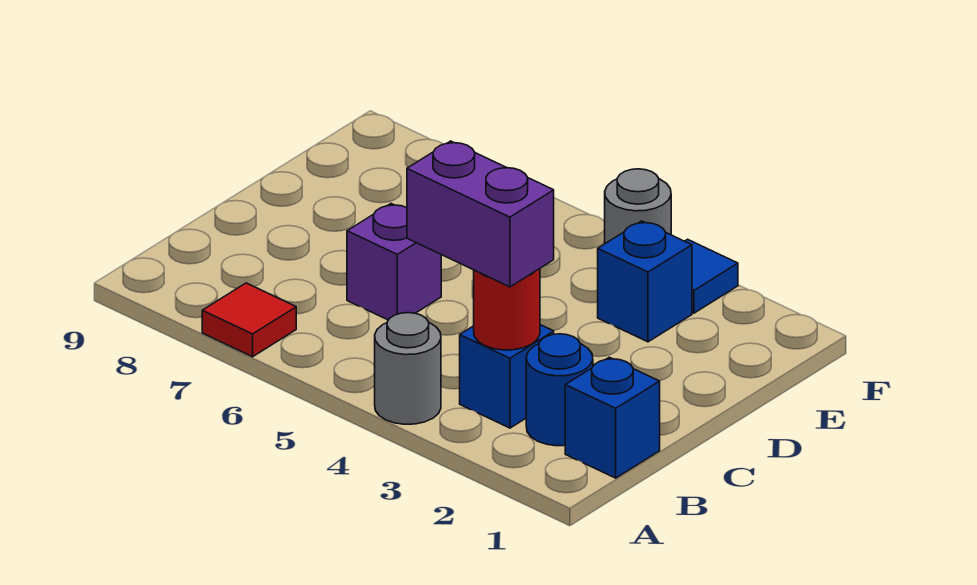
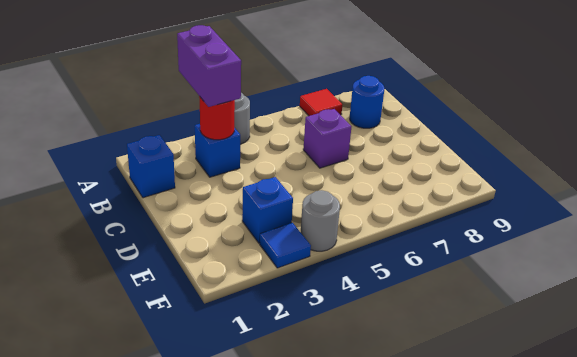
blue round brick B2 level 1 -> blue round brick B8 level 1
purple brick B3:B4 level 3 -> purple brick A3:B3 level 3

